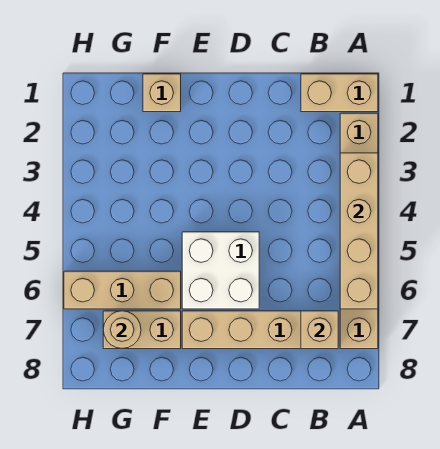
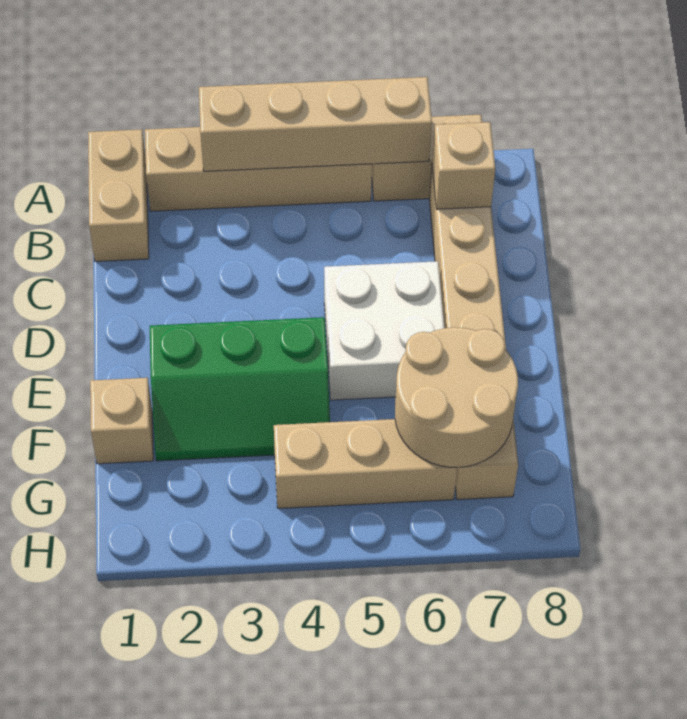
none -> green slope E2:F4 level 1 top E
tan brick F6:H6 level 1 -> tan brick G4:G6 level 1
tan round brick G7 level 2 -> tan round brick F6:G7 level 2

